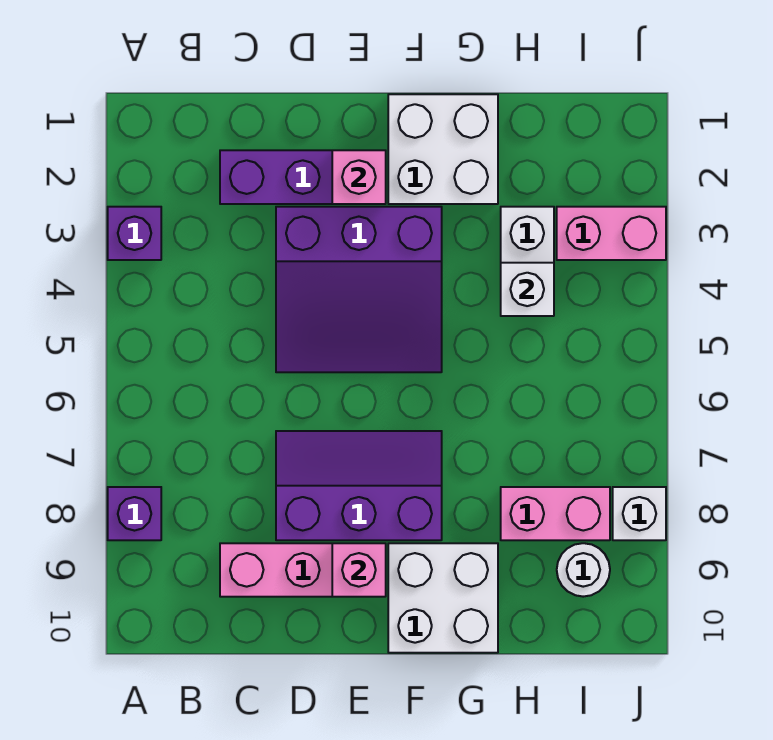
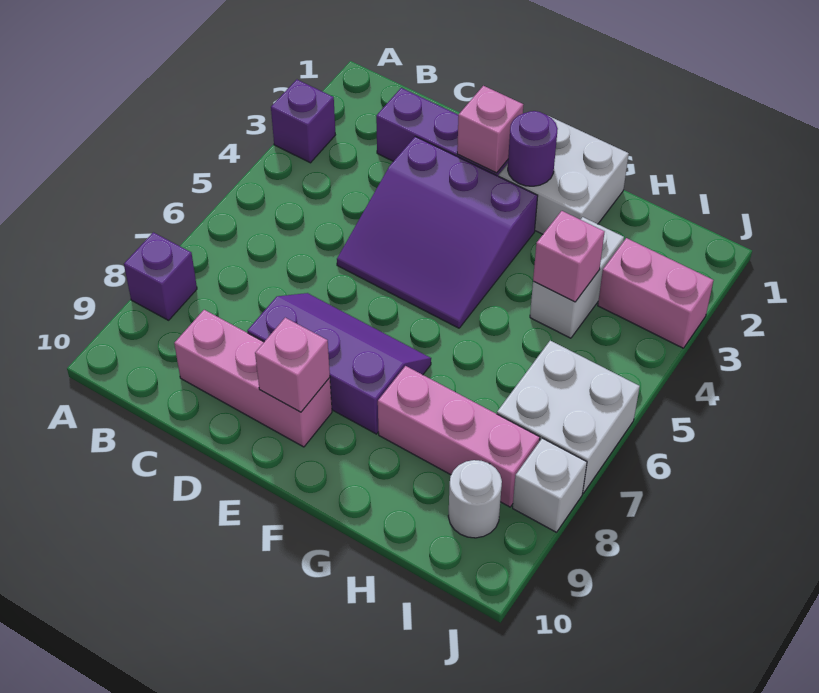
none -> purple round brick F2 level 2
white brick F9:G10 level 1 -> white brick I6:J7 level 1
white brick H4 level 2 -> pink brick H4 level 2
pink brick H8:I8 level 1 -> pink brick G8:I8 level 1

